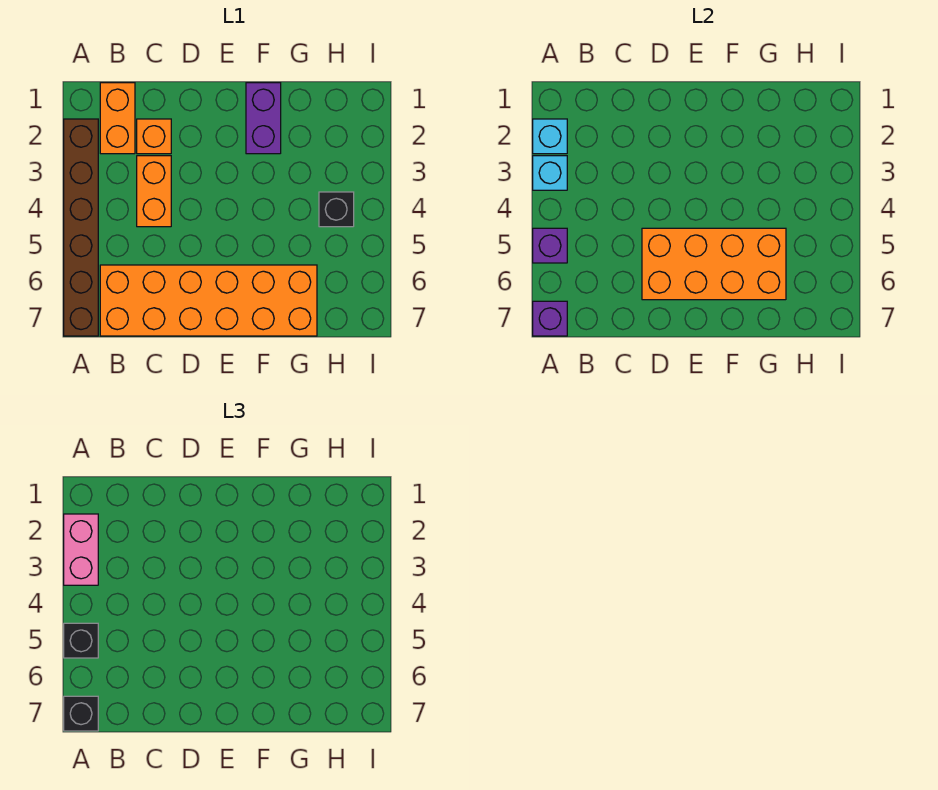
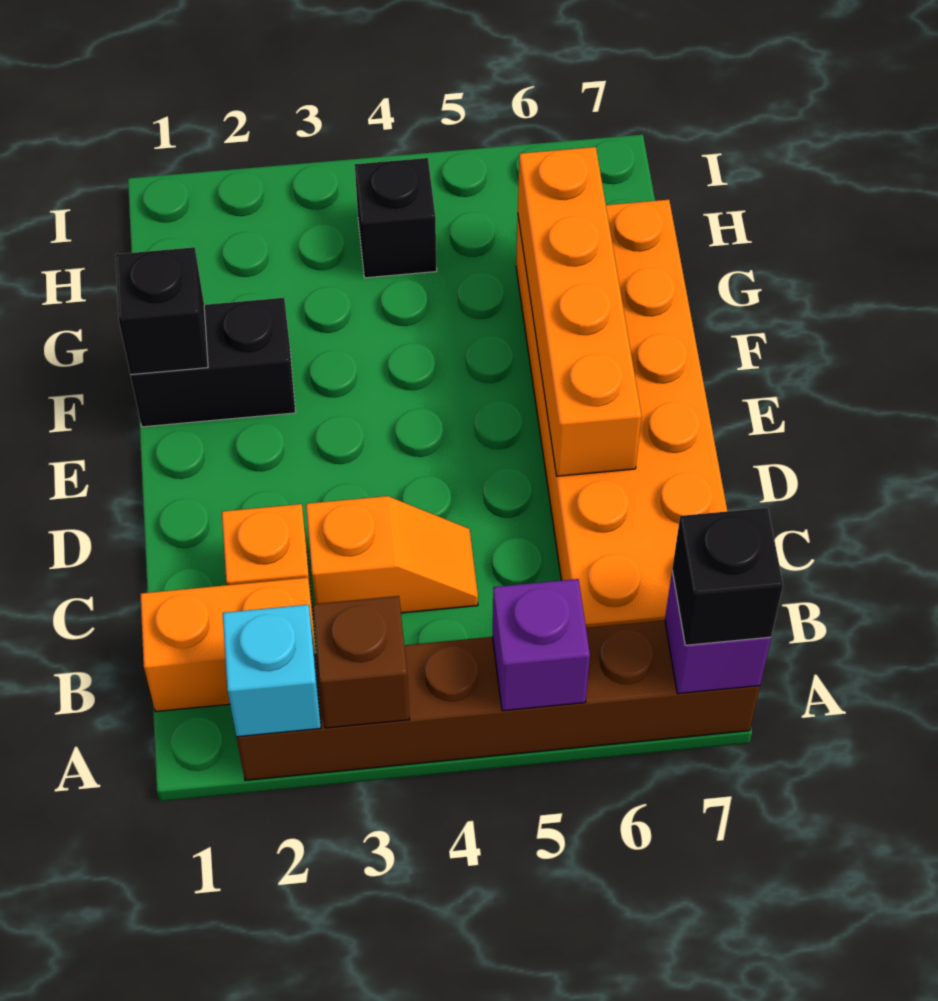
pink brick A2:A3 level 3 -> none
cyan brick A3 level 2 -> brown brick A3 level 2
black brick A5 level 3 -> black brick F1 level 2
orange brick C3:C4 level 1 -> orange slope C3:C4 level 1 top 3
orange brick D5:G6 level 2 -> orange brick D6:G6 level 2
purple brick F1:F2 level 1 -> black brick F1:F2 level 1

